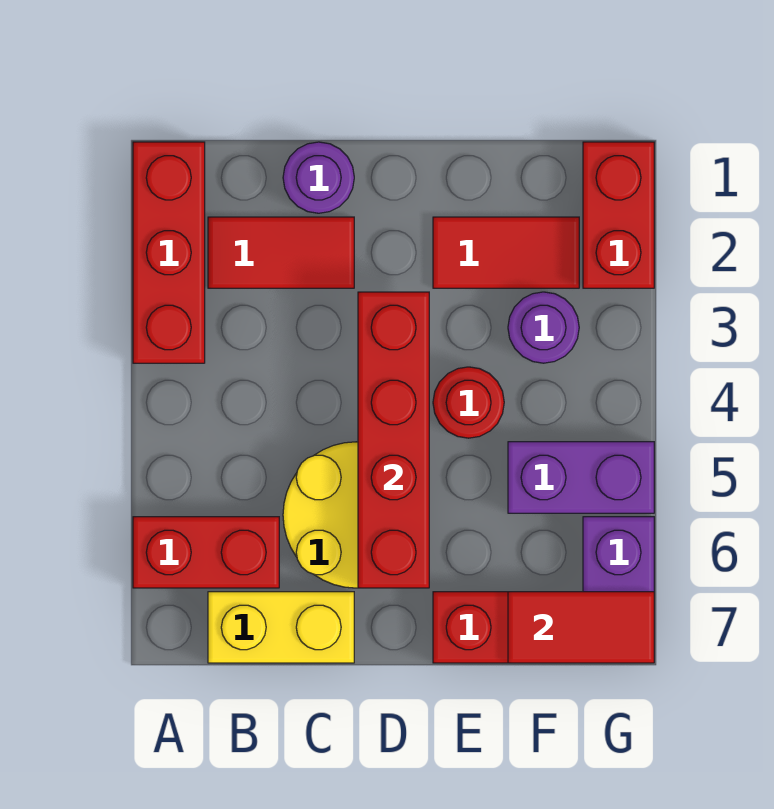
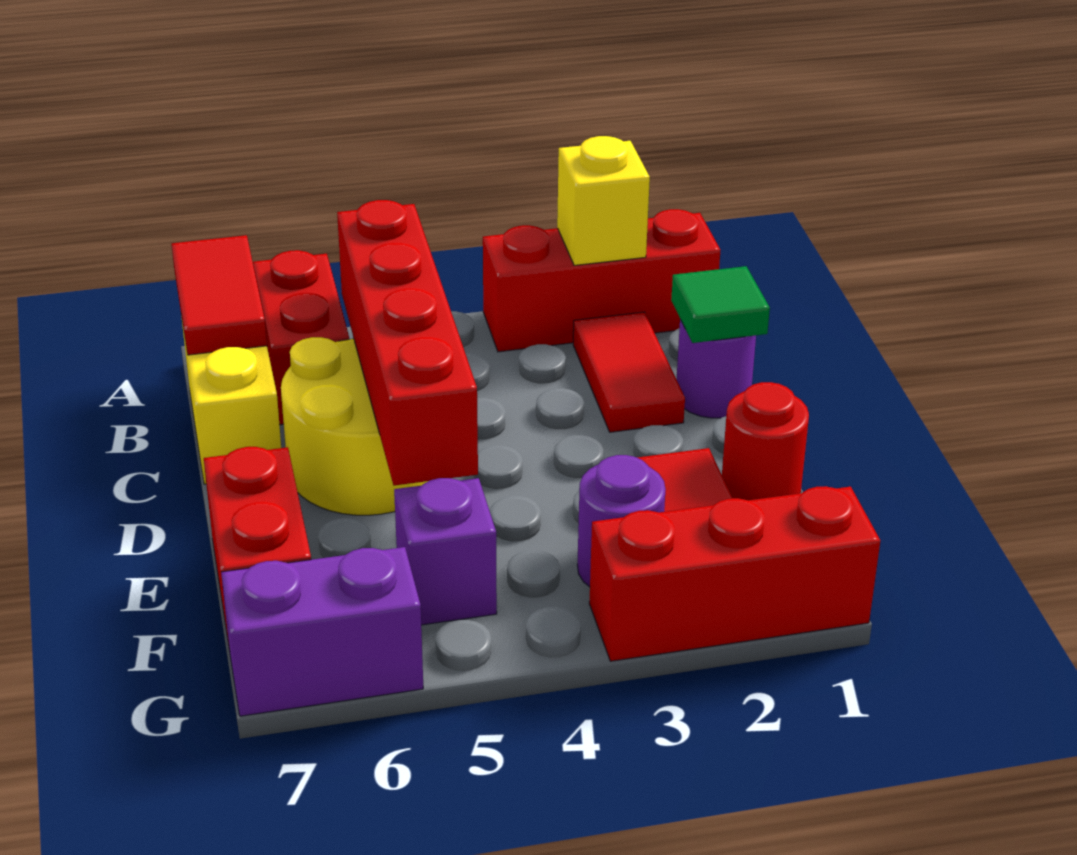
none -> yellow brick A2 level 2
none -> green tile C1 level 2
red brick D3:D6 level 2 -> red brick B5:E5 level 2
red round brick E4 level 1 -> red round brick E1 level 1
purple brick F5:G5 level 1 -> purple brick F5 level 1
red tile F7:G7 level 2 -> red tile A7:B7 level 2
red brick G1:G2 level 1 -> red brick G1:G3 level 1

